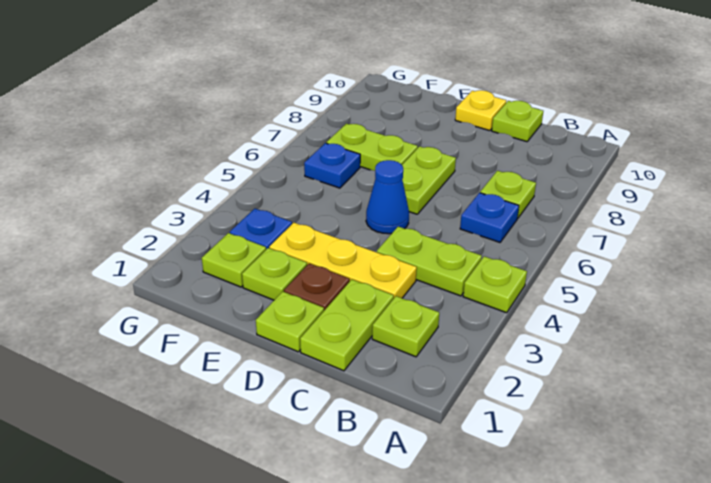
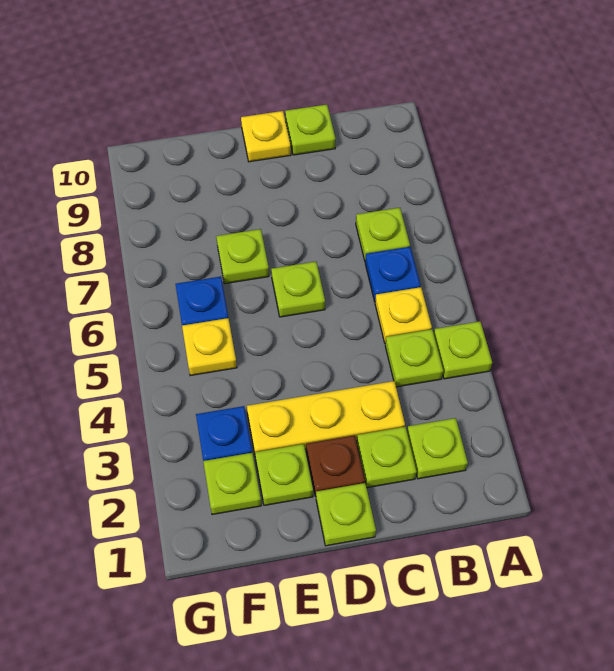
lime plate B4:C4 level 1 -> lime plate B4 level 1
none -> yellow plate B5 level 1
lime plate C1:C2 level 1 -> lime plate C2 level 1
blue cone D5 level 1 -> none
lime plate D6:D7 level 1 -> lime plate D6 level 1
lime plate E7:F7 level 1 -> lime plate E7 level 1
none -> yellow plate F5 level 1

